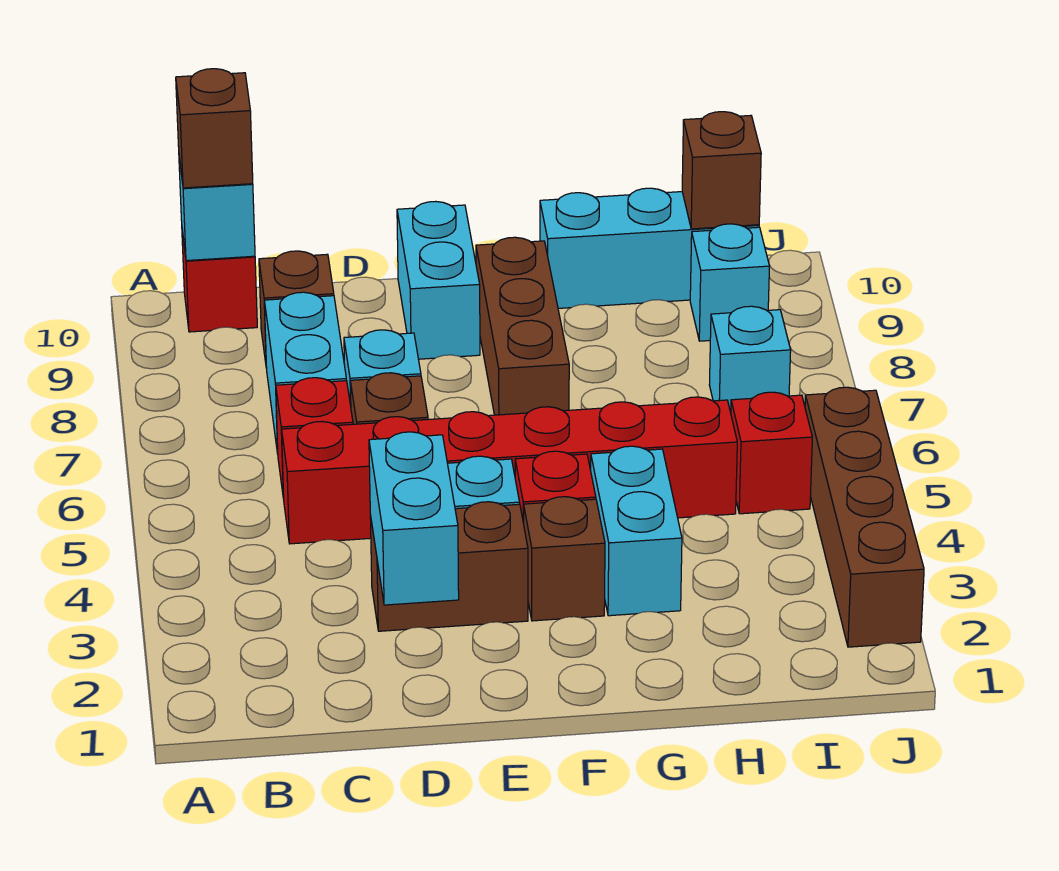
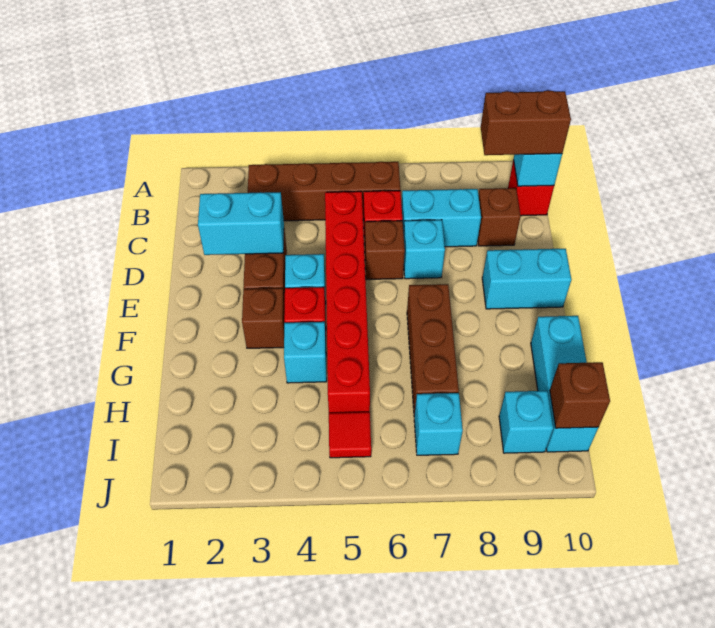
brown brick B10 level 3 -> brown brick B9:B10 level 3
brown brick F7:F9 level 1 -> brown brick F7:H7 level 1
cyan brick G3:G4 level 1 -> cyan brick G4 level 1
red brick I5 level 1 -> red tile I5 level 1
brown brick J2:J5 level 1 -> brown brick B3:B6 level 1

